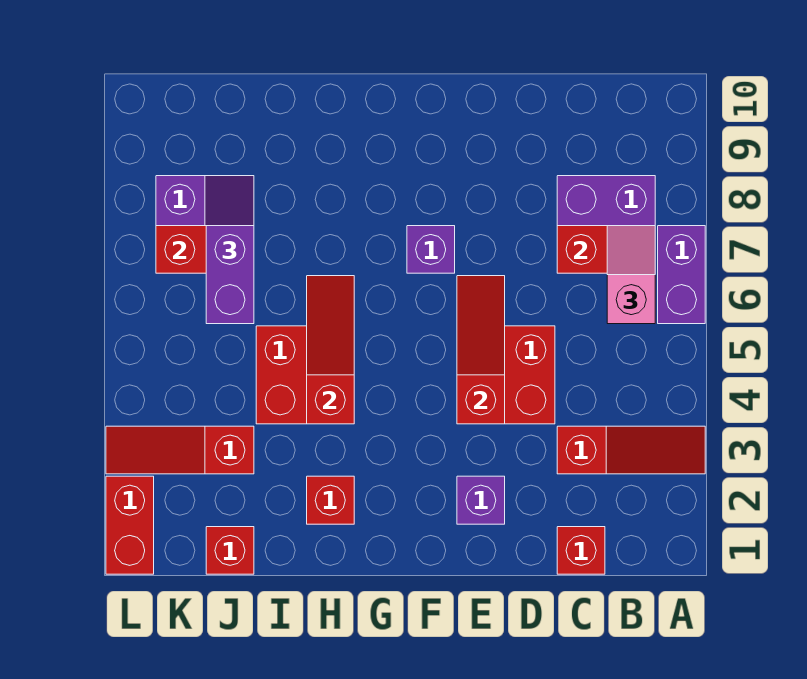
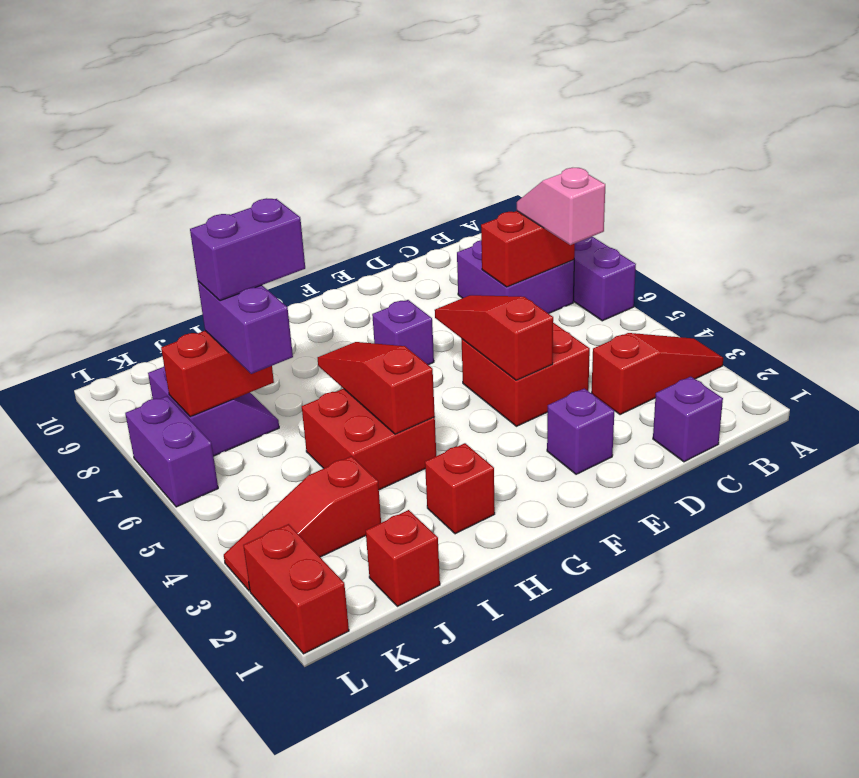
red brick C1 level 1 -> purple brick C1 level 1
none -> purple brick I7:J7 level 4
none -> purple brick L6:L7 level 1

